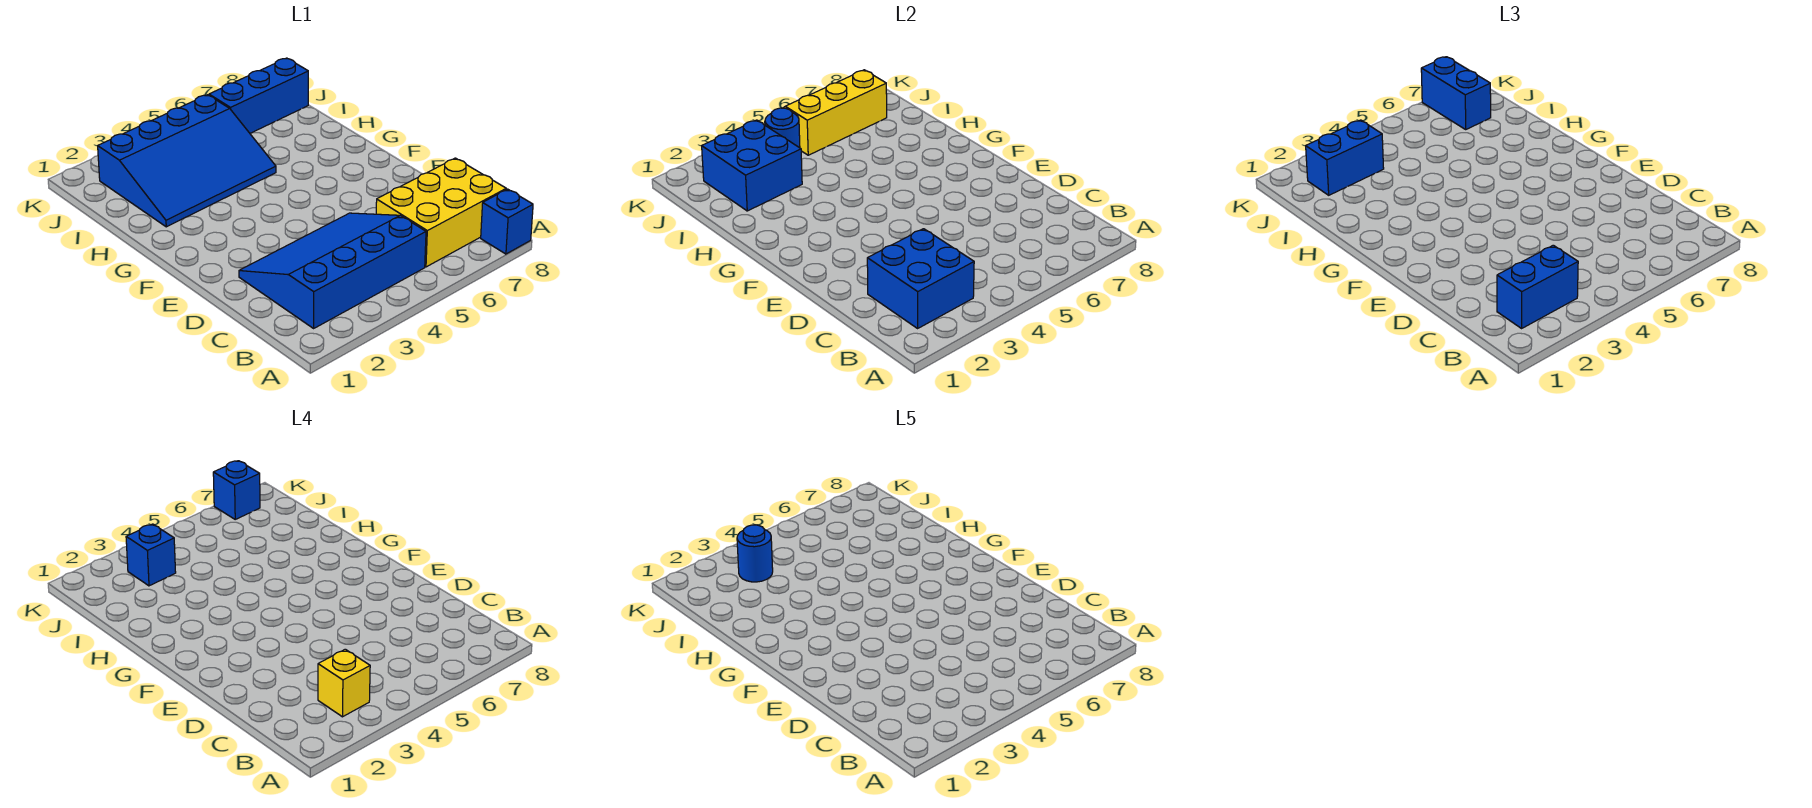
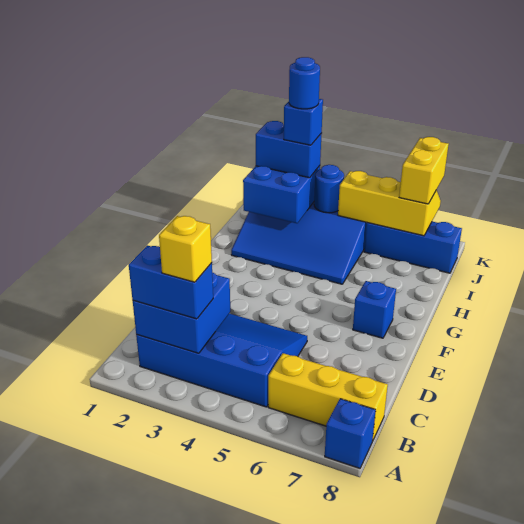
yellow brick B6:C8 level 1 -> yellow brick B6:B8 level 1
blue brick J7:K7 level 3 -> yellow brick J7:K7 level 3
blue brick K7 level 4 -> blue brick F7 level 1

